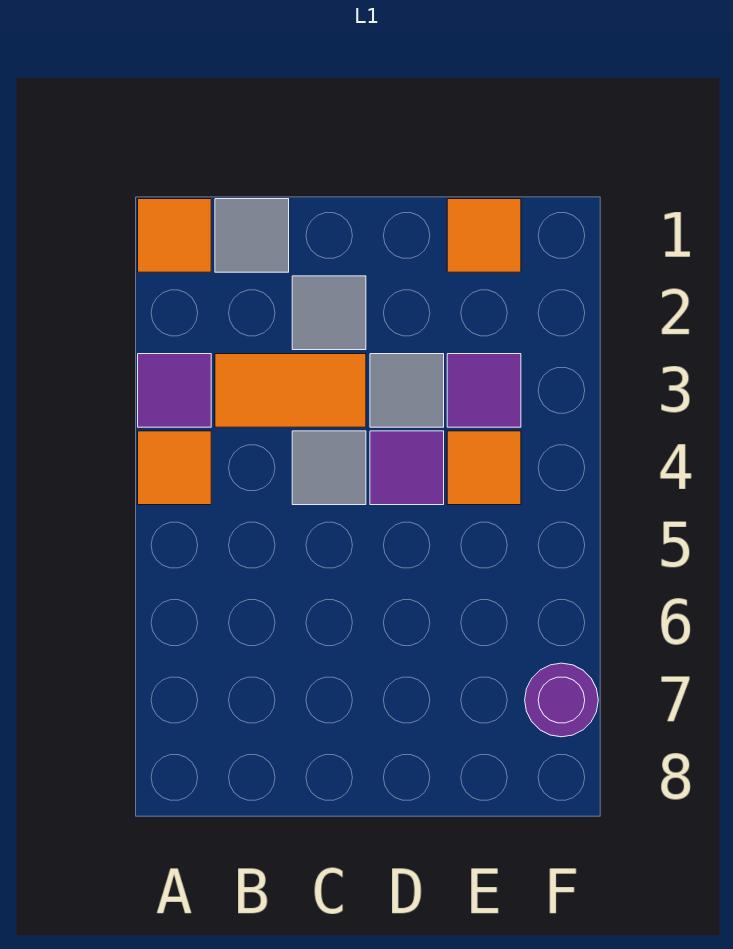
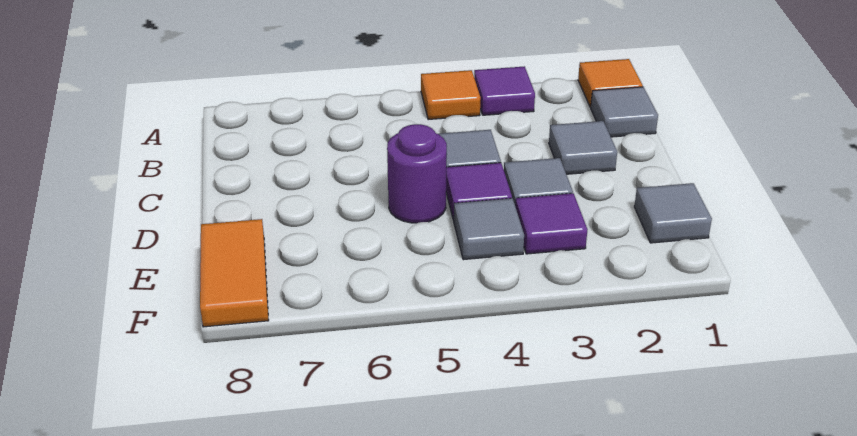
orange tile B3:C3 level 1 -> orange tile E8:F8 level 1
orange tile E1 level 1 -> grey tile E1 level 1
orange tile E4 level 1 -> grey tile E4 level 1
purple round brick F7 level 1 -> purple round brick D5 level 1

